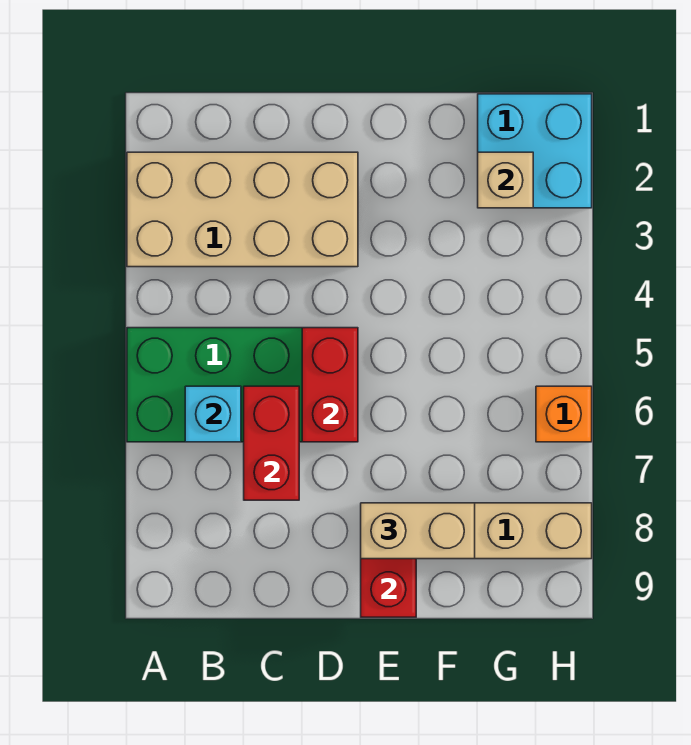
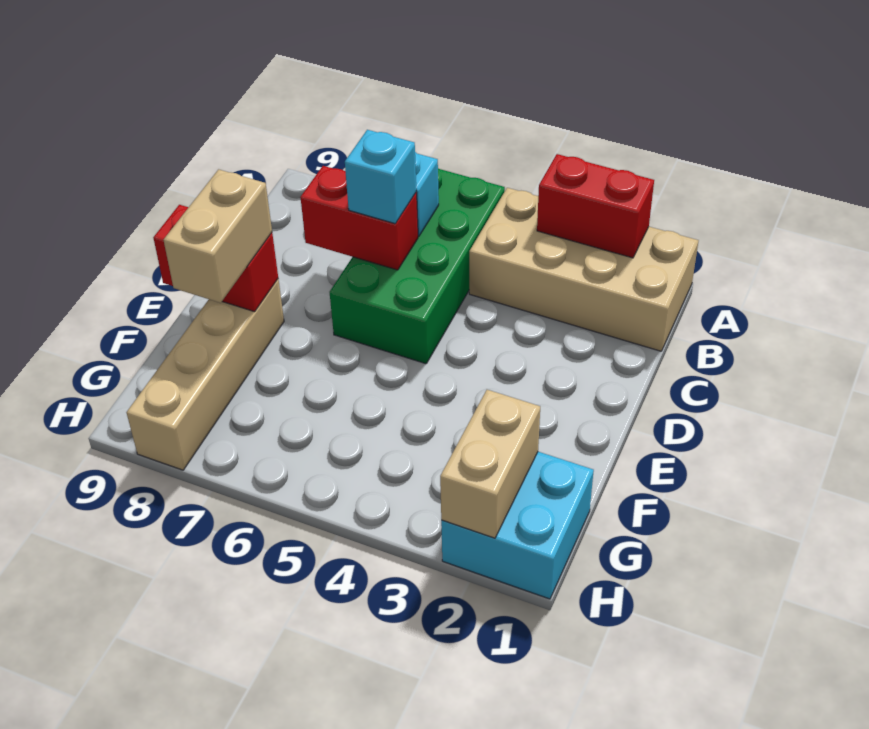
tan brick A2:D3 level 1 -> tan brick A1:B4 level 1
none -> cyan brick C6 level 3
red brick D5:D6 level 2 -> red brick A2:A3 level 2
tan brick G2 level 2 -> tan brick G2:H2 level 2
orange brick H6 level 1 -> none

